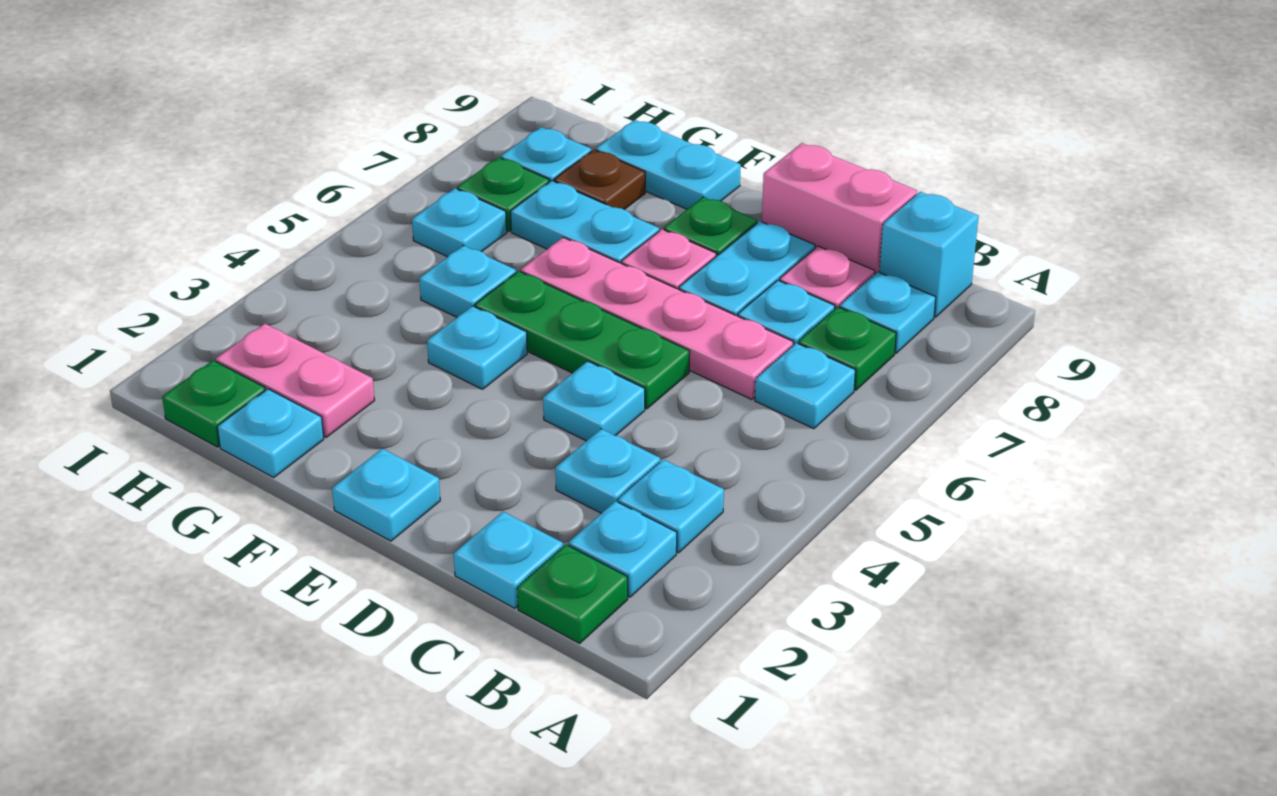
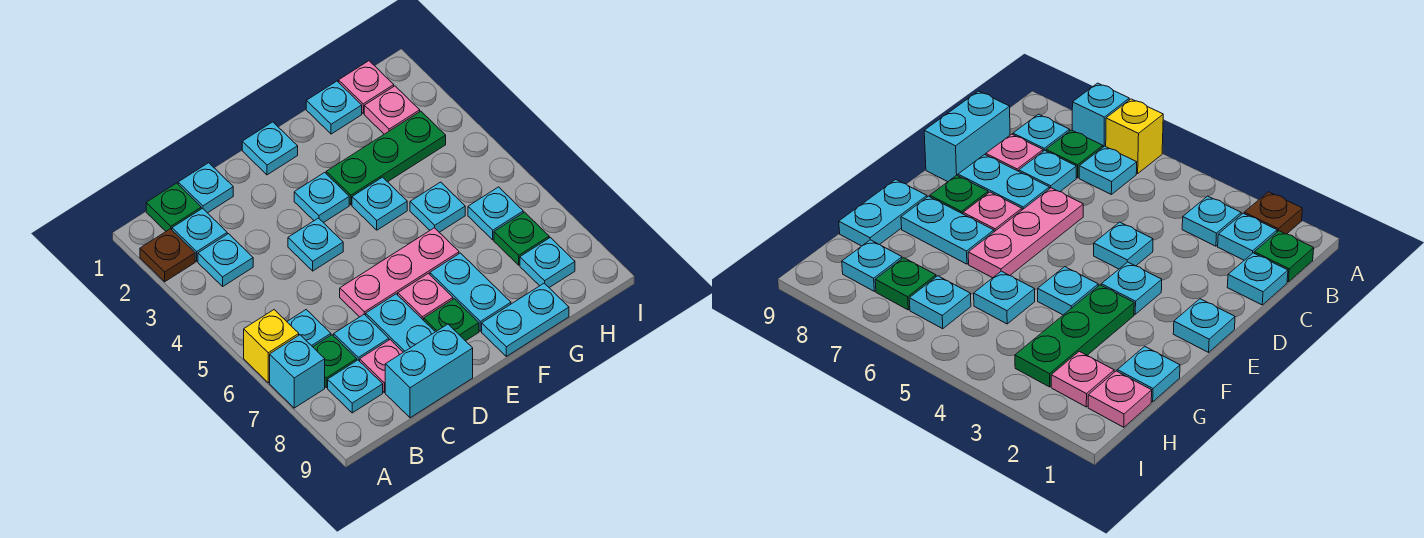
none -> yellow brick A6 level 1
cyan brick B9 level 1 -> cyan brick A7 level 1
cyan plate C3 level 1 -> cyan plate E3 level 1
pink plate C6:F6 level 1 -> pink plate D6:F6 level 1
pink brick C9:D9 level 1 -> cyan brick C9:D9 level 1
green plate D5:F5 level 1 -> green plate F3:H3 level 1
cyan plate F7:G7 level 1 -> cyan plate F7:F8 level 1
pink plate G2:H2 level 1 -> pink plate H2 level 1
brown plate G8 level 1 -> brown plate A2 level 1
green plate H1 level 1 -> pink plate H1 level 1

